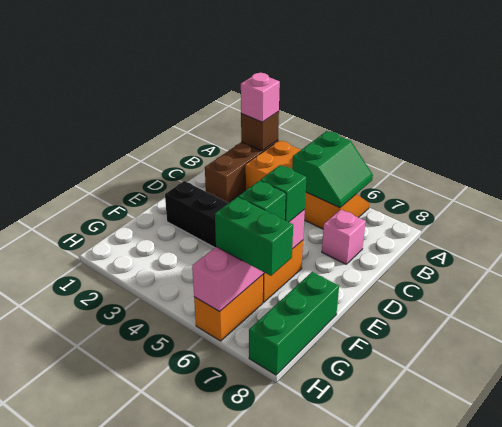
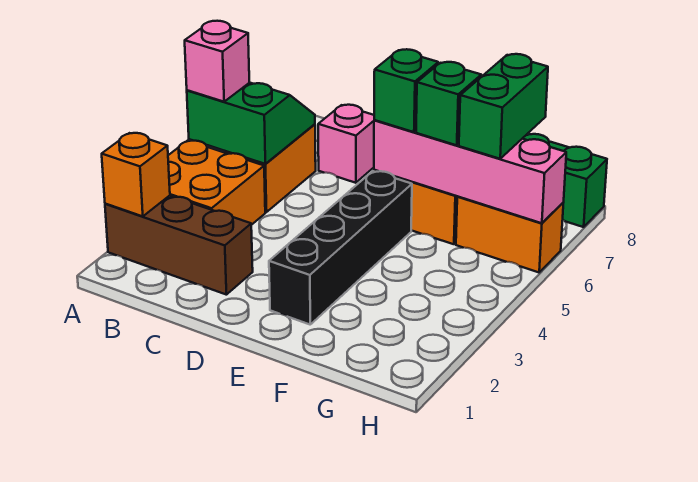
brown brick A2 level 2 -> orange brick A2 level 2
pink brick A2 level 3 -> pink brick A5 level 3

